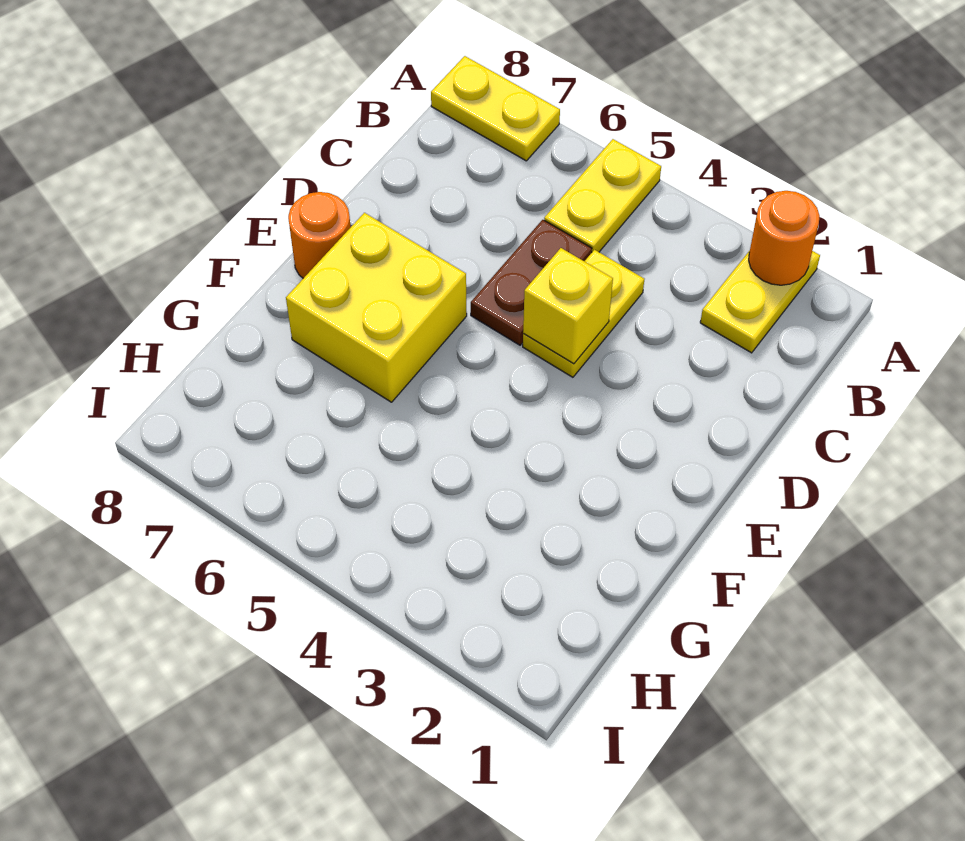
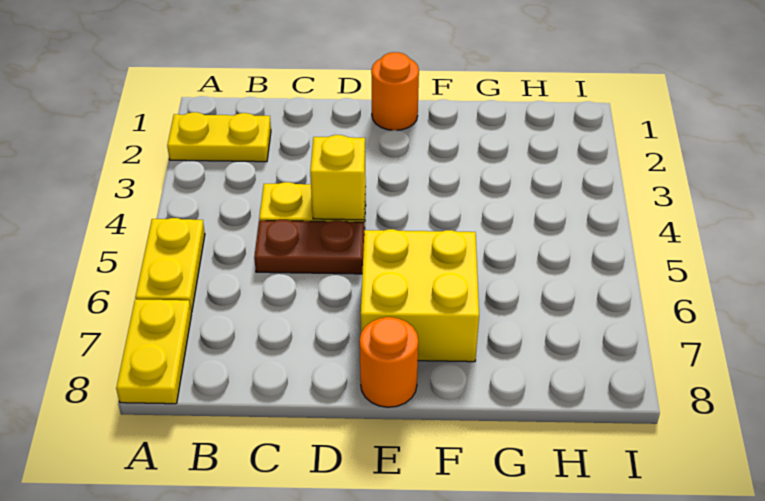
orange round brick A2 level 2 -> orange round brick E1 level 1
yellow plate A5:B5 level 1 -> yellow plate A5:A6 level 1

